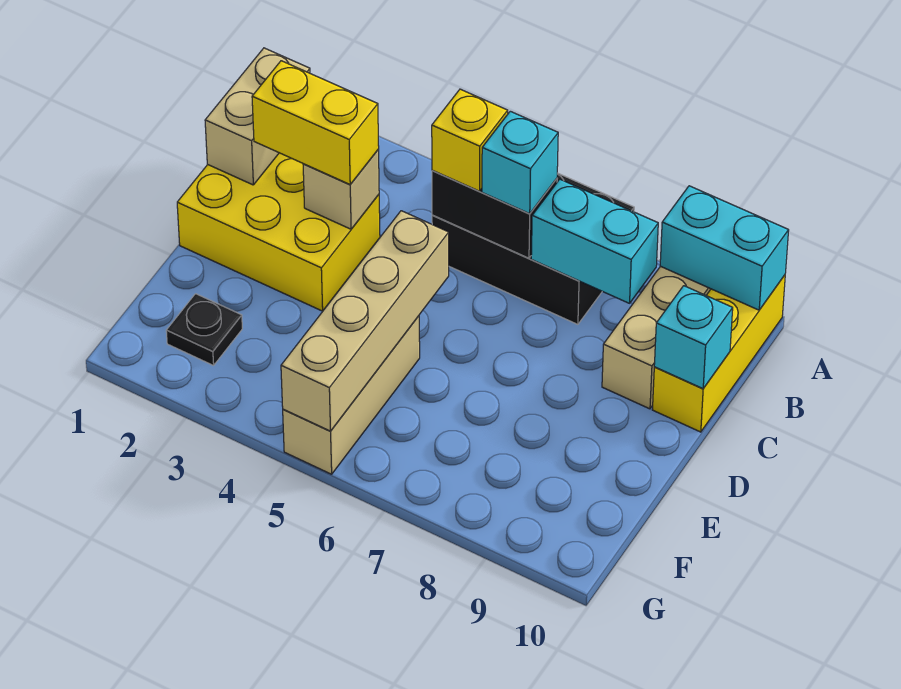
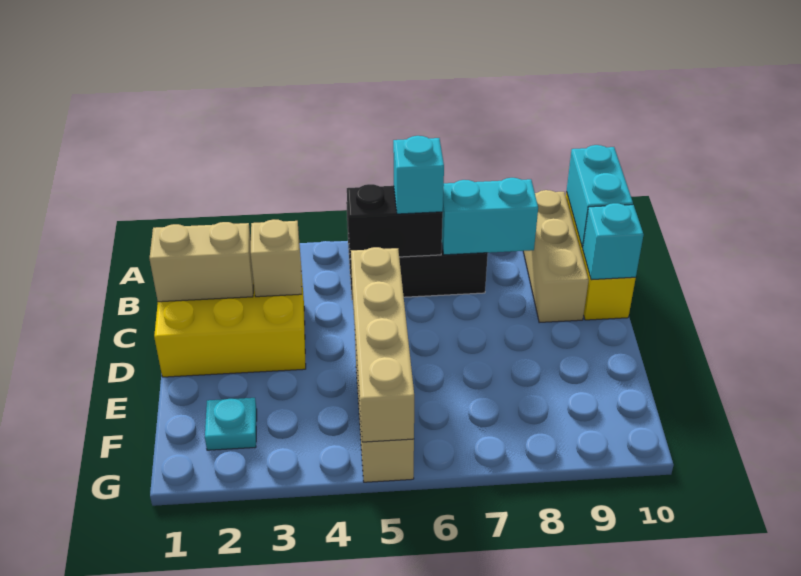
cyan brick A9:A10 level 2 -> cyan brick A10:B10 level 2
tan brick B1:C1 level 2 -> tan brick C1:C2 level 2
yellow brick B5 level 3 -> none
yellow brick C2:C3 level 3 -> none
black plate F2 level 1 -> cyan plate F2 level 1

